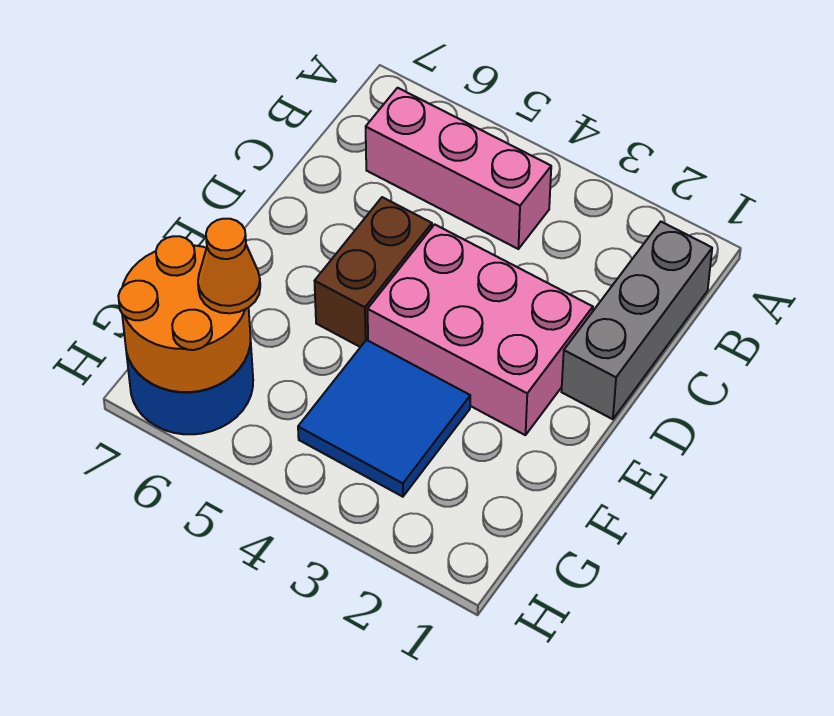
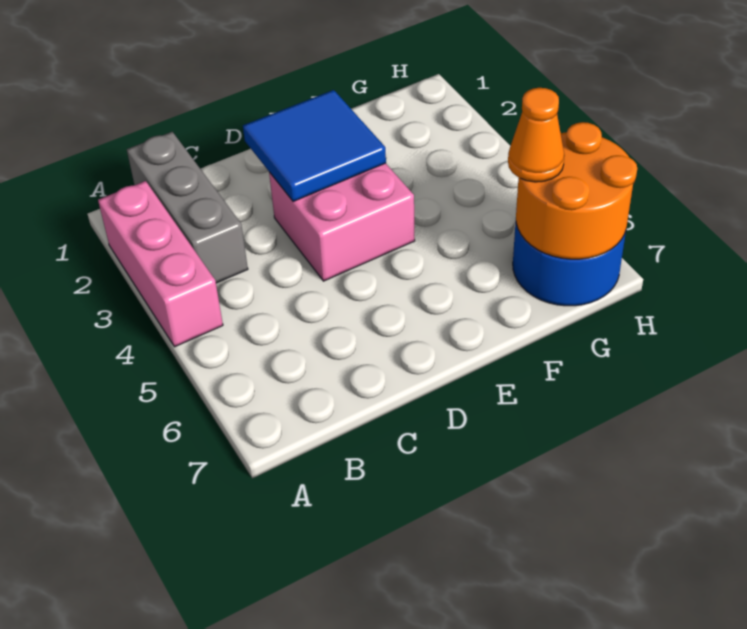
grey brick B1:D1 level 1 -> grey brick B1:B3 level 1
pink brick B4:B6 level 1 -> pink brick A2:A4 level 1
pink brick D2:E4 level 1 -> pink brick D3:E4 level 1
brown brick D5:E5 level 1 -> none
blue tile F3:G4 level 1 -> blue tile D2:E3 level 2

